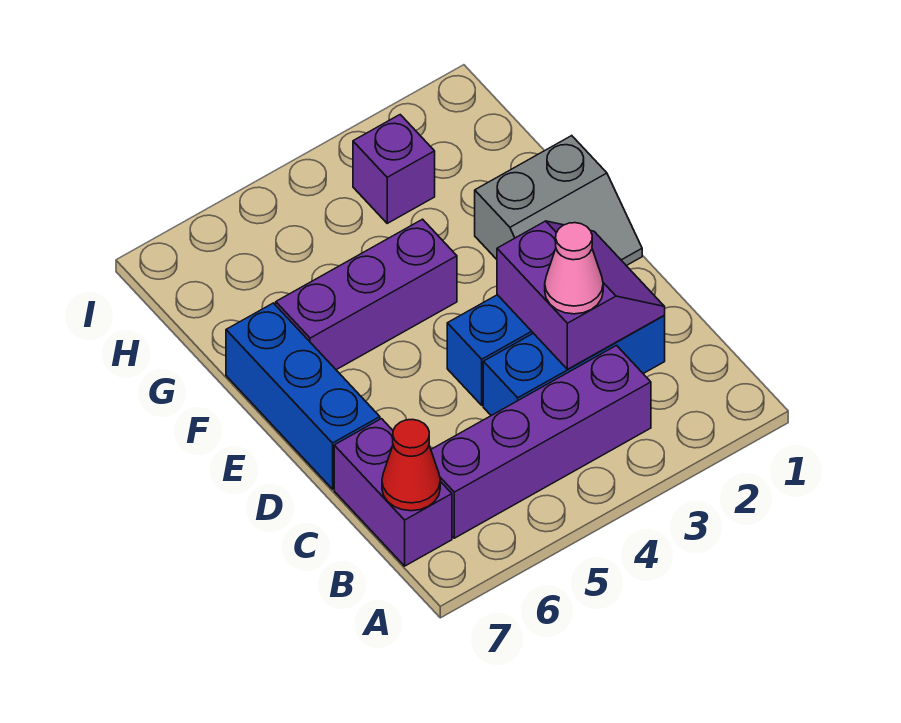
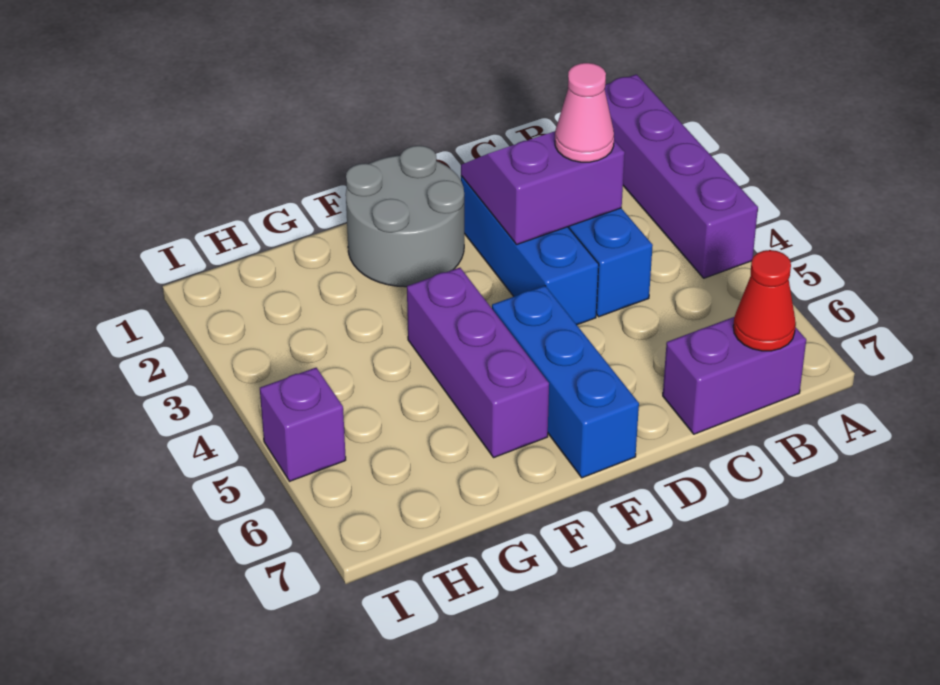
purple brick B3:B6 level 1 -> purple brick A1:A4 level 1
blue brick D7:F7 level 1 -> blue brick E5:E7 level 1
grey slope E1:F2 level 1 top F -> grey round brick E1:F2 level 1
purple brick H3 level 1 -> purple brick I5 level 1

